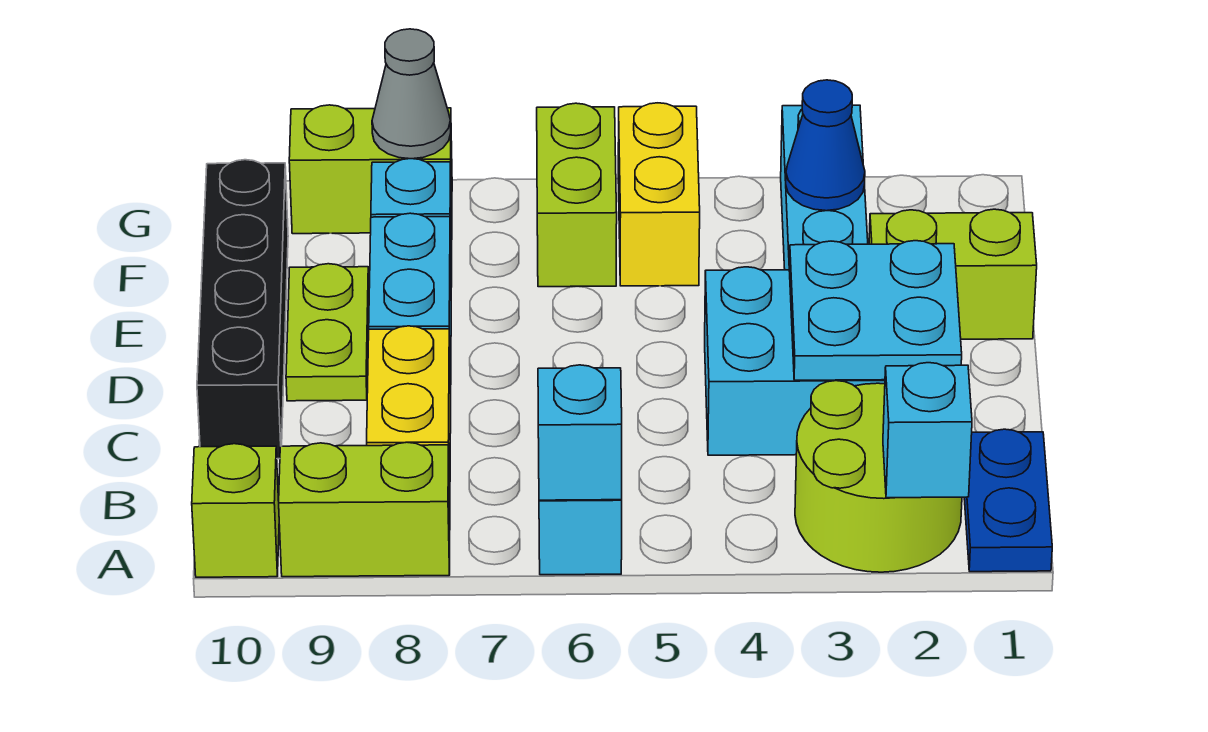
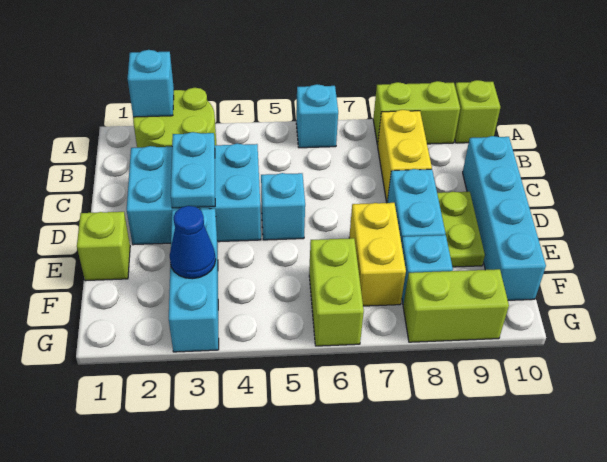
blue plate A1:B1 level 1 -> none
cyan brick A6 level 2 -> cyan brick D5 level 1
cyan plate C2:D3 level 2 -> cyan plate C3:D3 level 2
black brick C10:F10 level 1 -> cyan brick C10:F10 level 1
lime brick E1:E2 level 1 -> lime brick E1 level 1
yellow brick F5:G5 level 1 -> yellow brick E7:F7 level 1
grey cone G8 level 2 -> none

